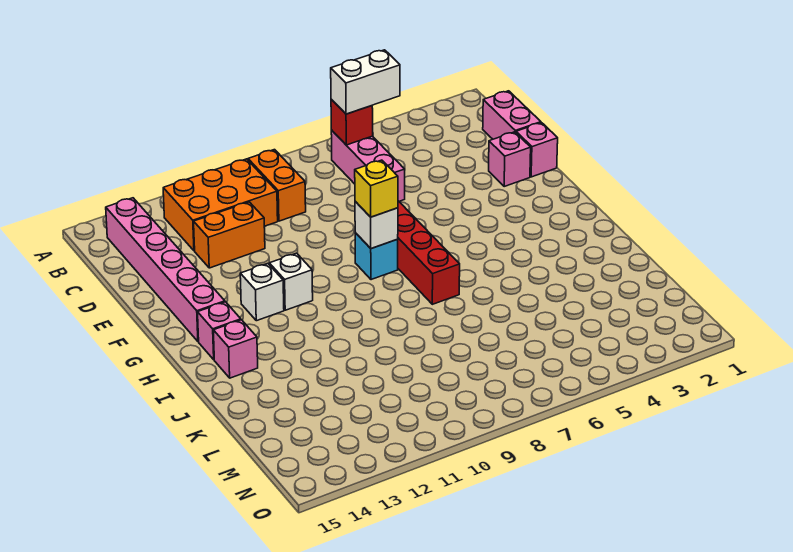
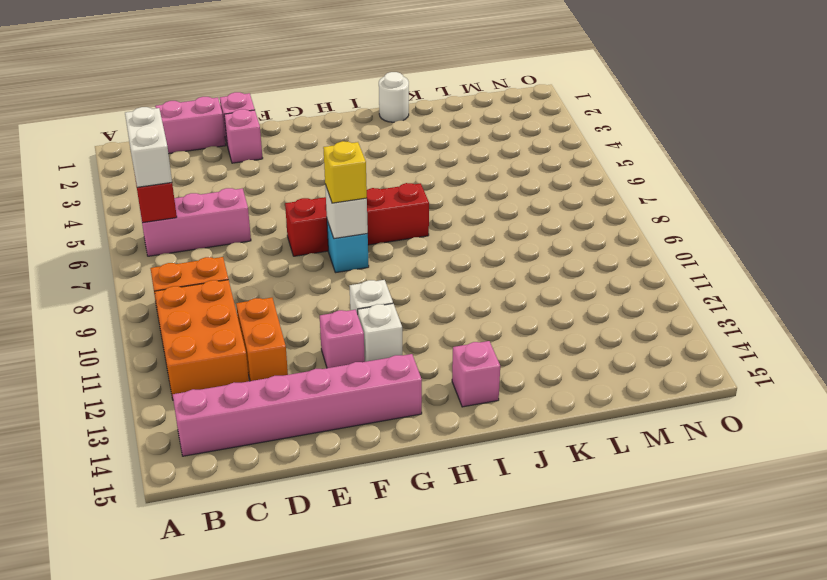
pink brick H14 level 1 -> pink brick F12 level 1
none -> white round brick J1 level 1

